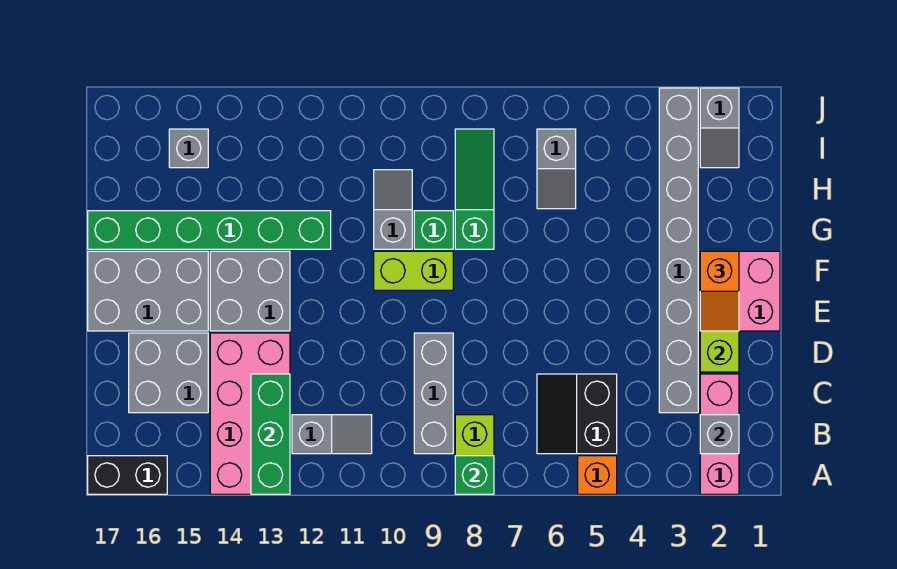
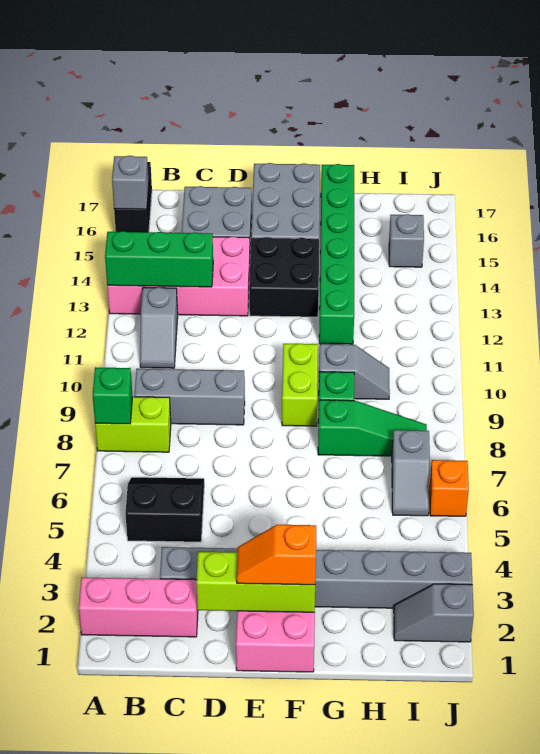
orange brick A5 level 1 -> orange brick J6 level 1
grey brick B2 level 2 -> grey brick A16 level 2
grey brick E13:F14 level 1 -> black brick E13:F14 level 1
grey slope H6:I6 level 1 top I -> grey slope I6:I7 level 1 top 7

